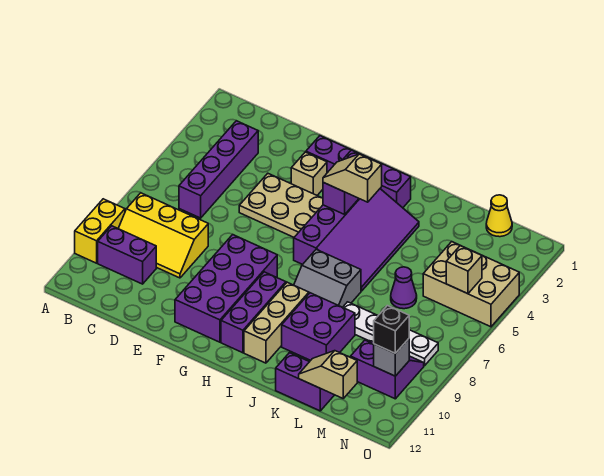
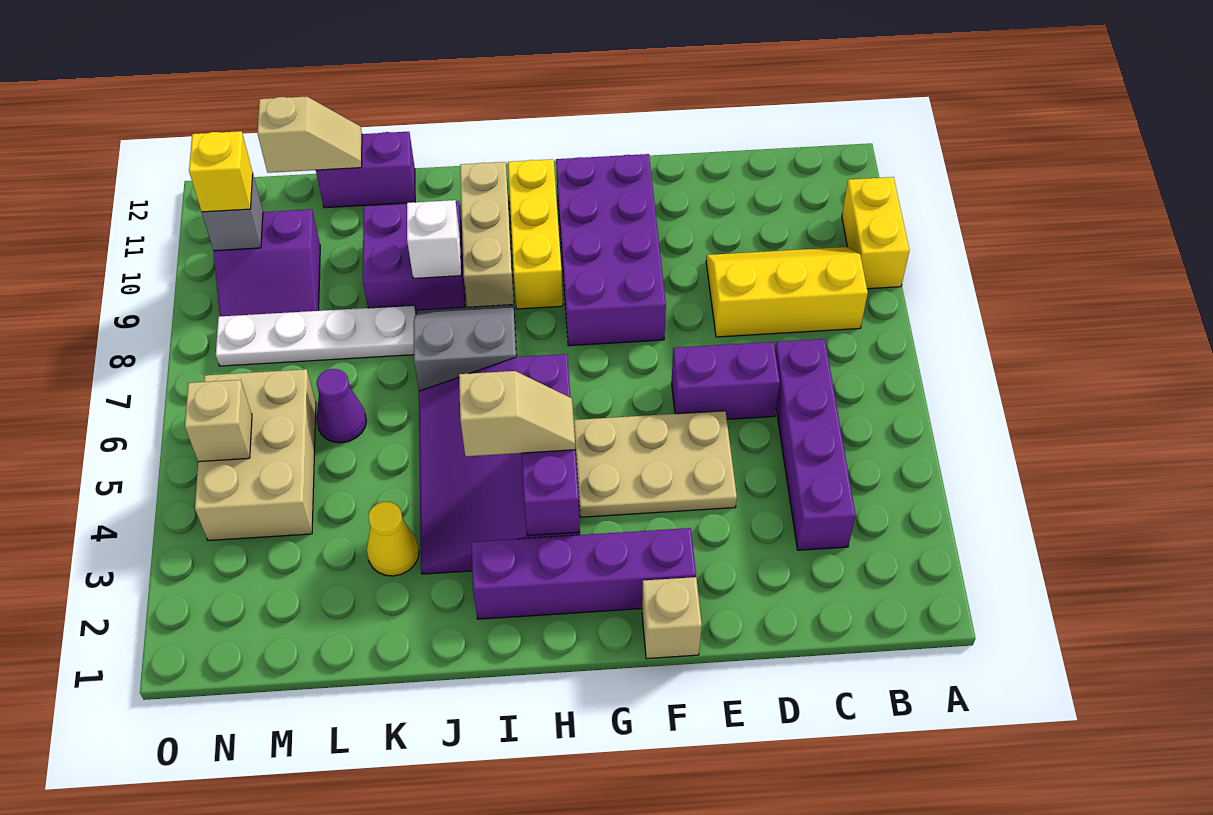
purple brick B10:C10 level 1 -> purple brick D6:E6 level 1
tan brick F3 level 1 -> tan brick F1 level 1
purple brick H9:H11 level 1 -> yellow brick H9:H11 level 1
none -> white brick J9 level 2
yellow cone M1 level 1 -> yellow cone K3 level 1
tan brick M4:O5 level 1 -> tan brick M4:N6 level 1
black brick N10 level 3 -> yellow brick N10 level 3

